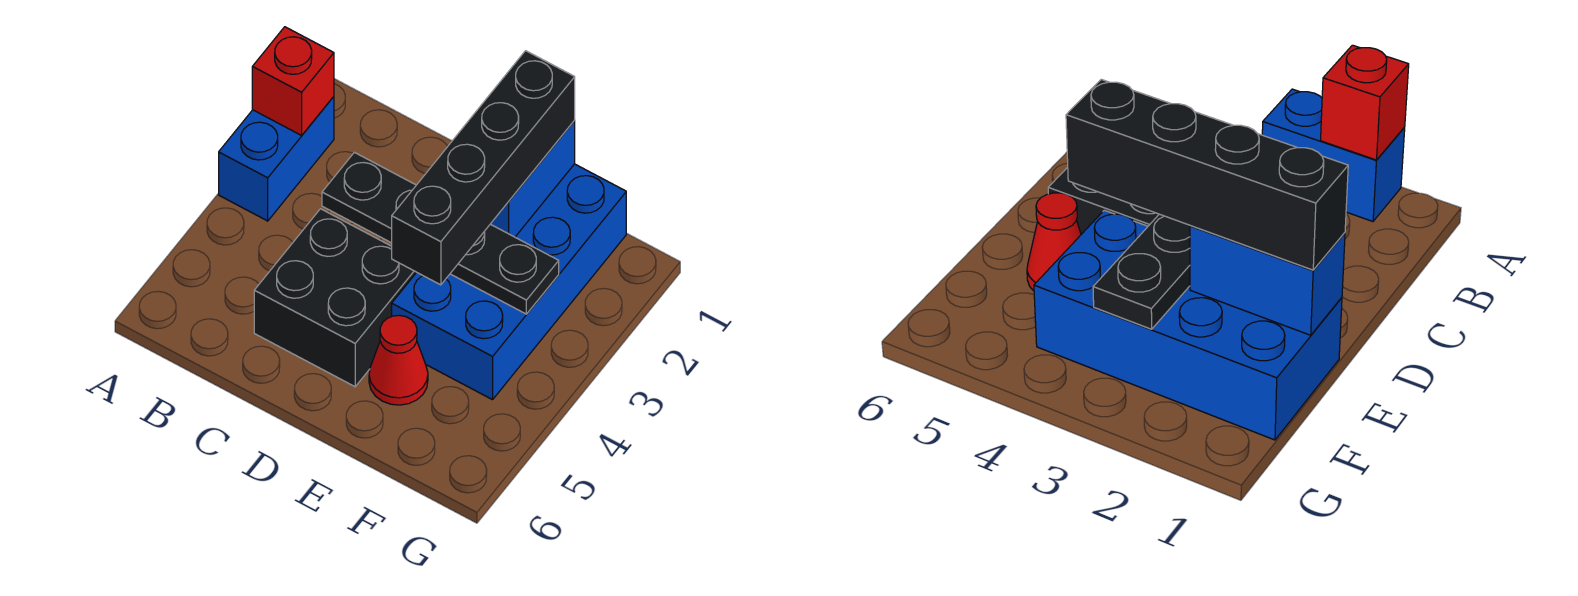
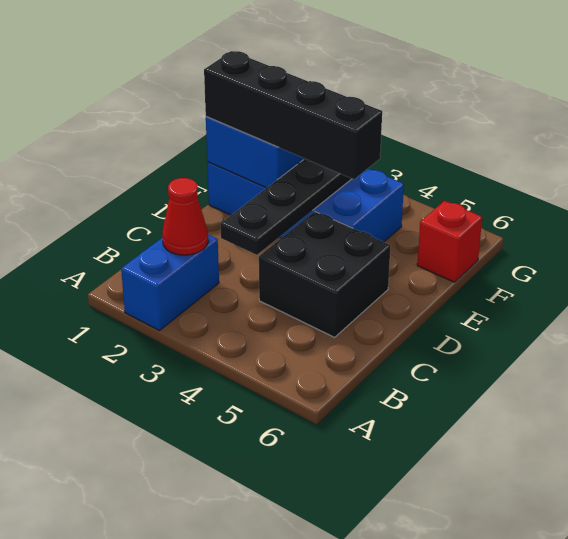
blue brick A2:A3 level 1 -> blue brick A2:B2 level 1
red brick A2 level 2 -> red brick F6 level 1
red cone E5 level 1 -> red cone B2 level 2

